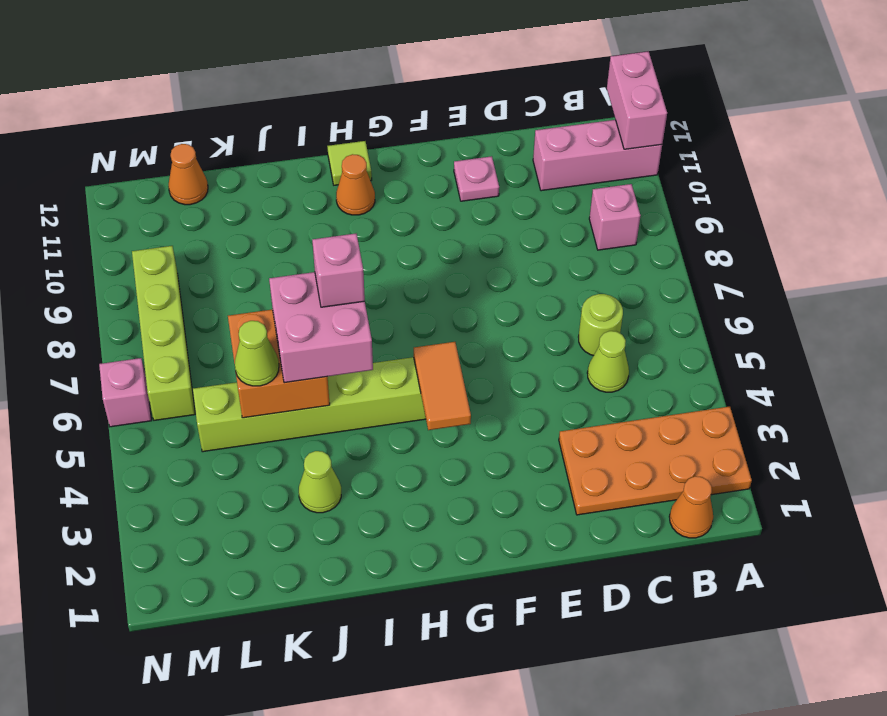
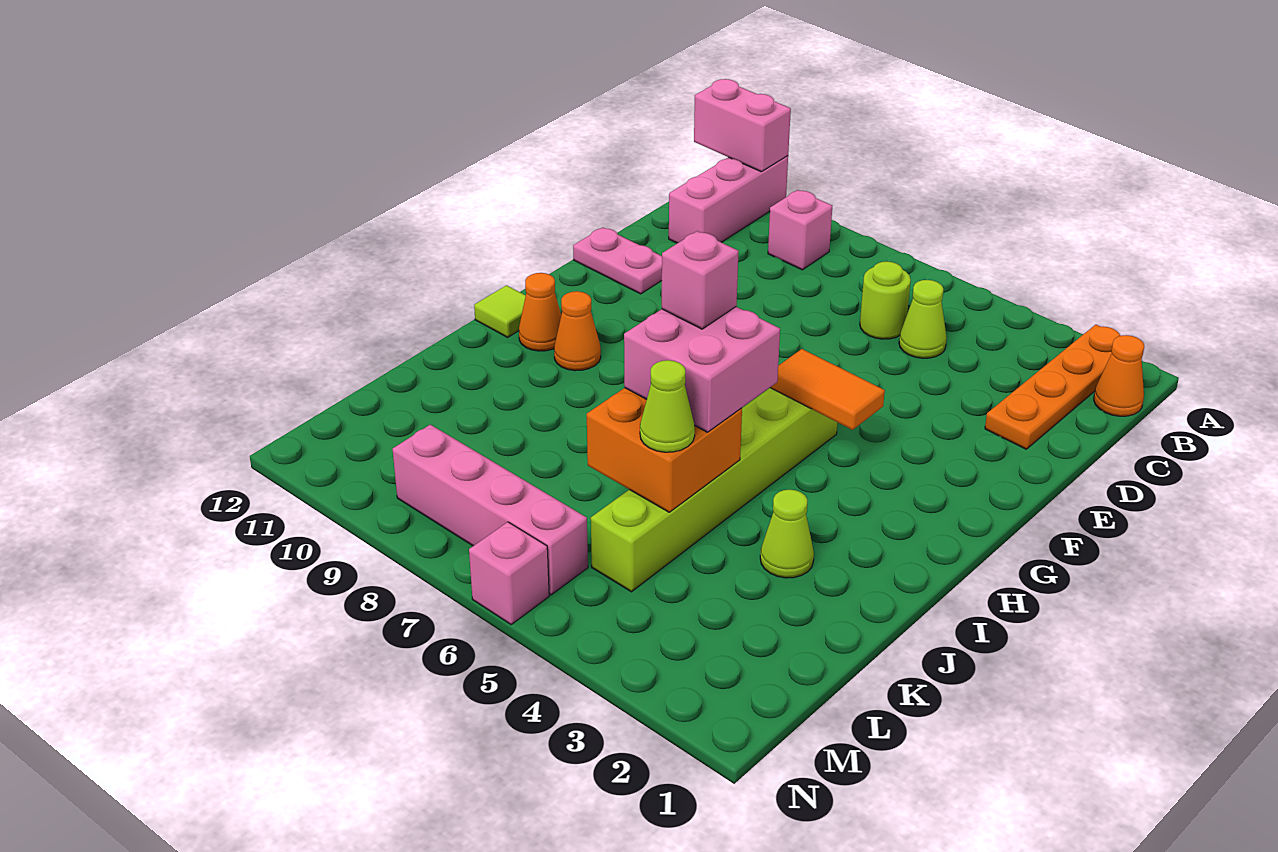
orange plate A2:D3 level 1 -> orange plate A2:D2 level 1
pink plate E11 level 1 -> pink plate E11:E12 level 1
orange cone L12 level 1 -> orange cone H10 level 1
lime brick M6:M9 level 1 -> pink brick M6:M9 level 1

